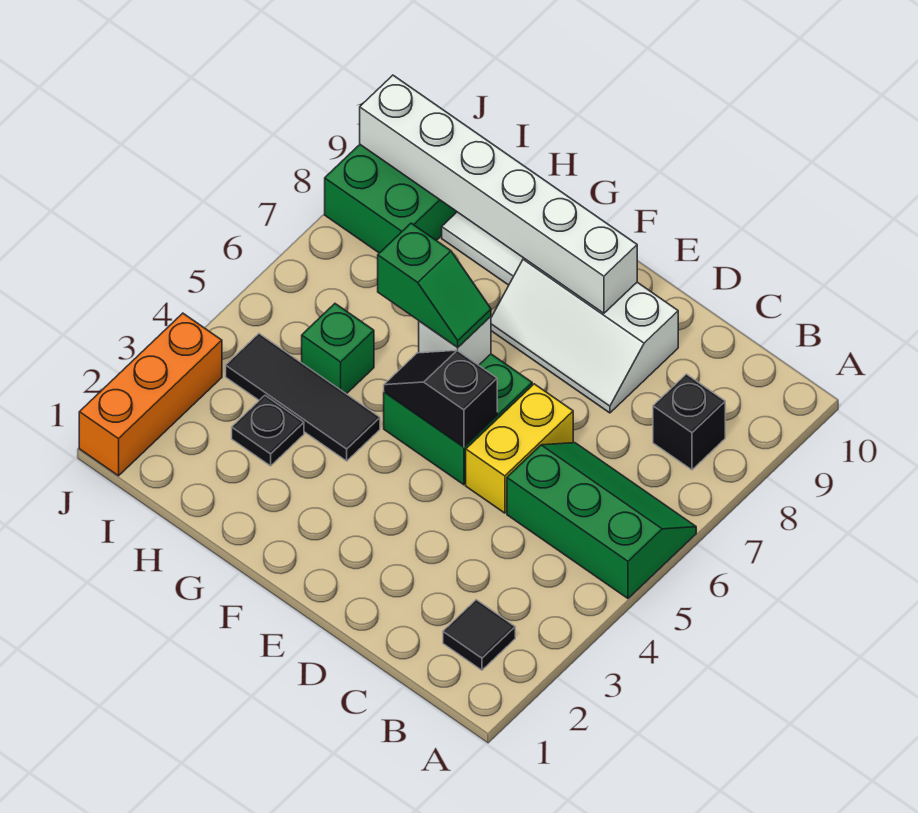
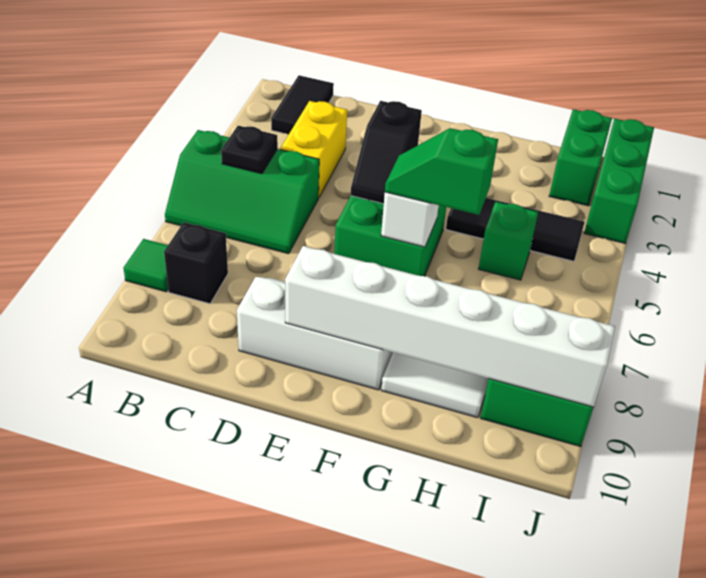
none -> green tile A8 level 1
black tile B2 level 1 -> black tile B1:B2 level 1
yellow brick D5:D6 level 1 -> yellow brick C3:C4 level 1
black slope E5:F5 level 2 top E -> black slope E4:E5 level 2 top 4
black plate H3 level 1 -> black plate B5 level 2
none -> green brick I1:I2 level 1
orange brick J1:J3 level 1 -> green brick J1:J3 level 1

